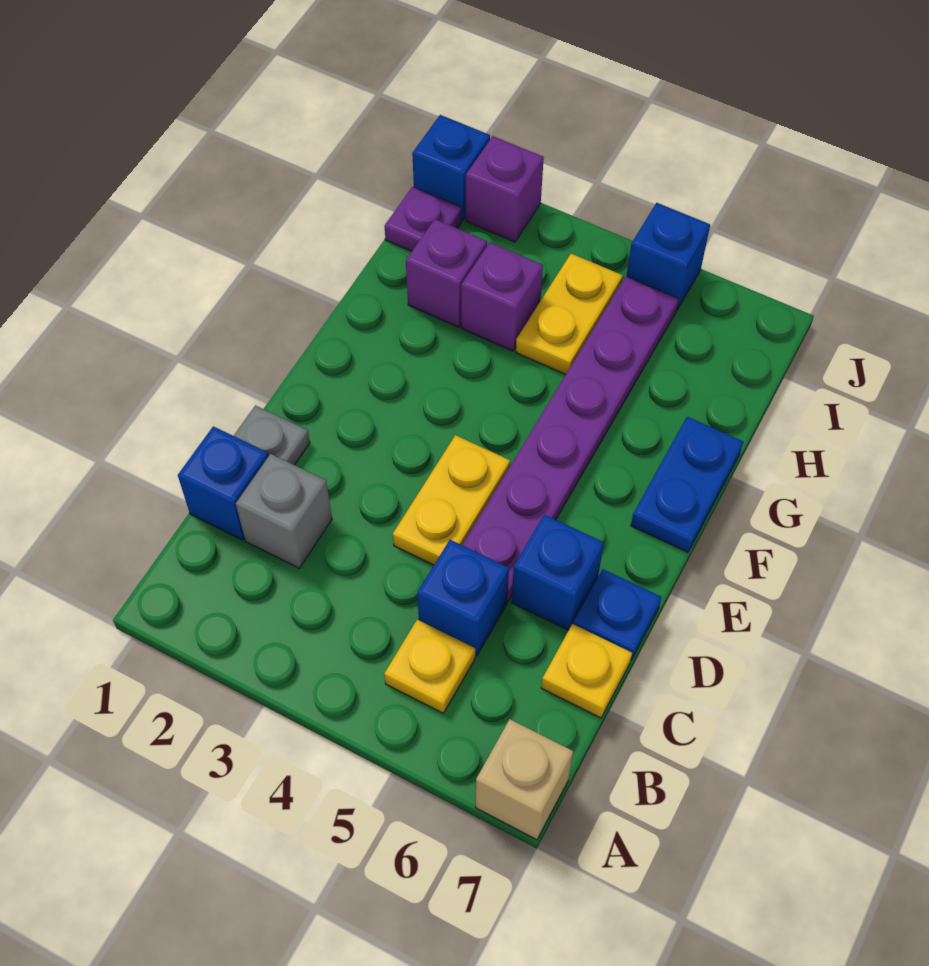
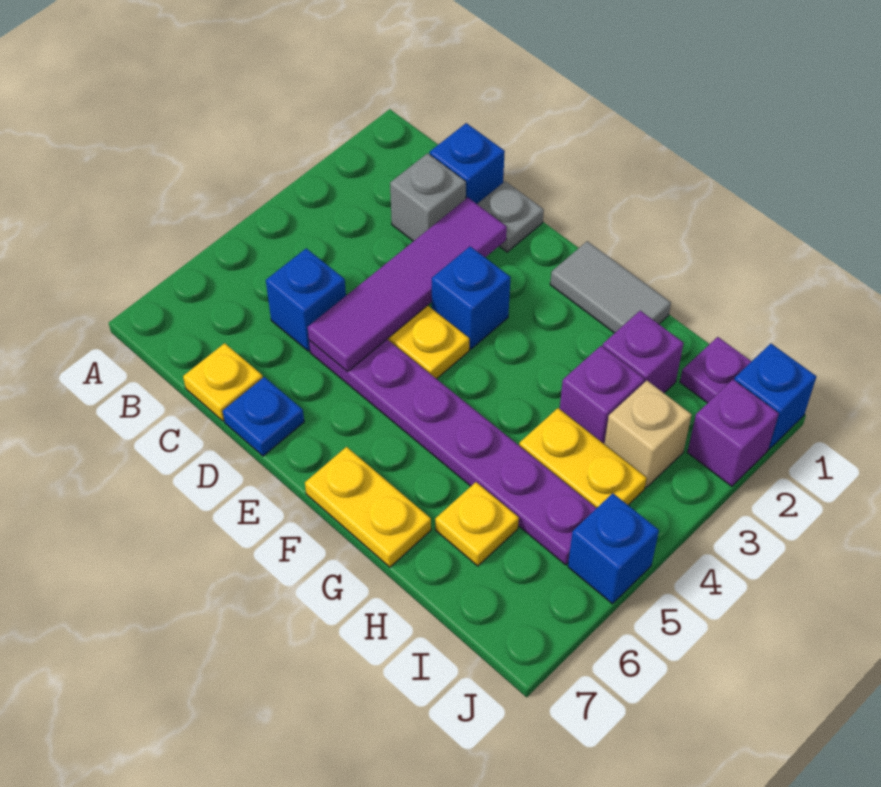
tan brick A7 level 1 -> tan brick I3 level 1
yellow plate B5 level 1 -> yellow plate H6 level 1
none -> purple tile D2:D5 level 2
blue brick D6 level 1 -> blue brick E3 level 1
none -> grey tile F1:G1 level 1
blue plate F7:G7 level 1 -> yellow plate F7:G7 level 1

